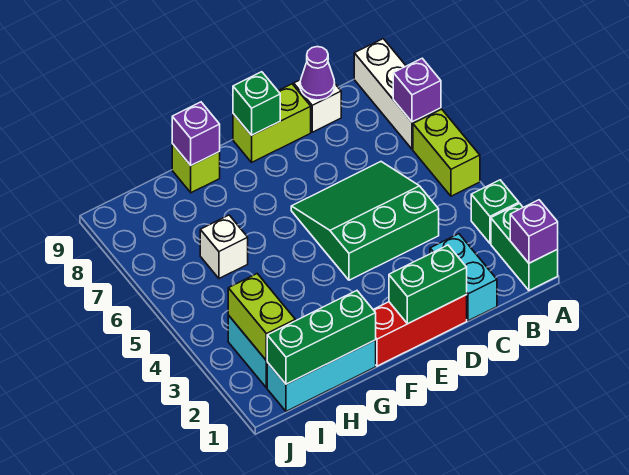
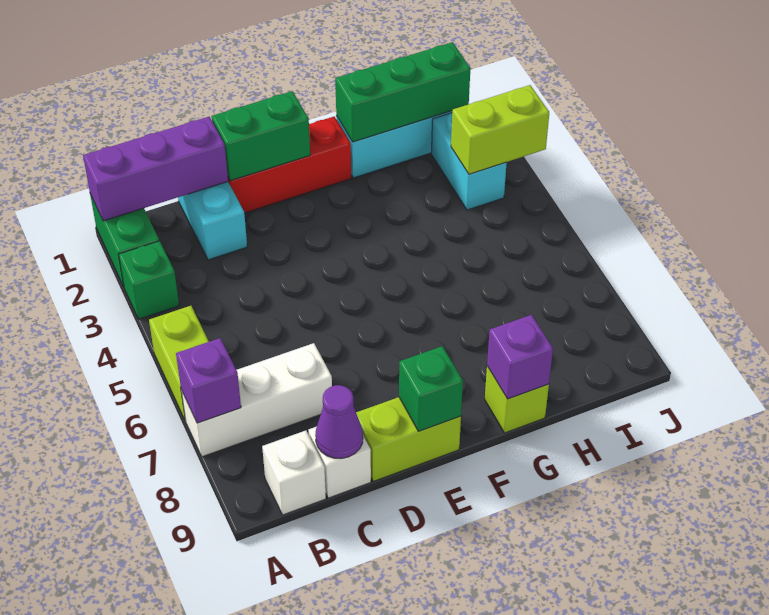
purple brick A1 level 2 -> purple brick A1:C1 level 2
white brick A7:A9 level 1 -> white brick A7:C7 level 1
green slope C4:E6 level 1 top 4 -> none
white brick H6 level 1 -> white brick B9 level 1
lime brick I2:I3 level 2 -> lime brick I3:J3 level 2

